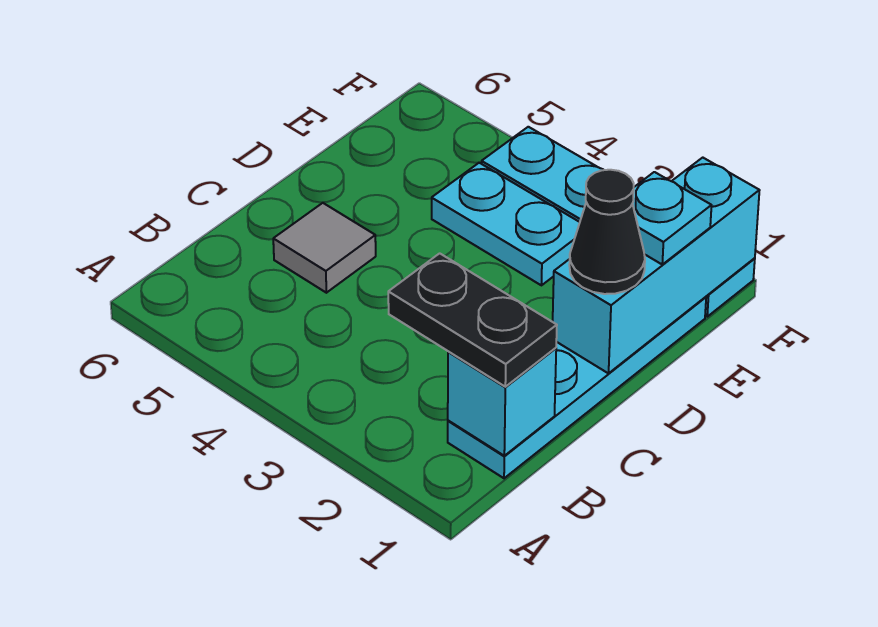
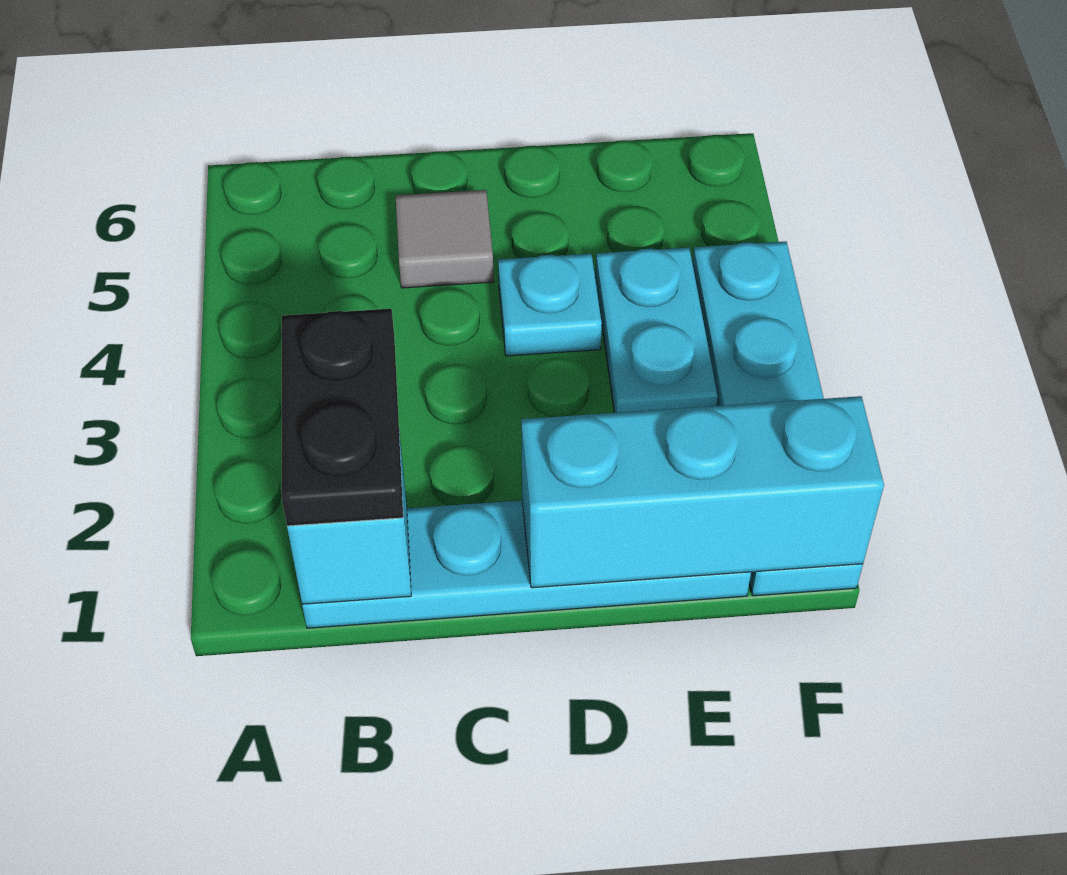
black cone D1 level 3 -> none
cyan plate E1 level 3 -> cyan plate D4 level 1

